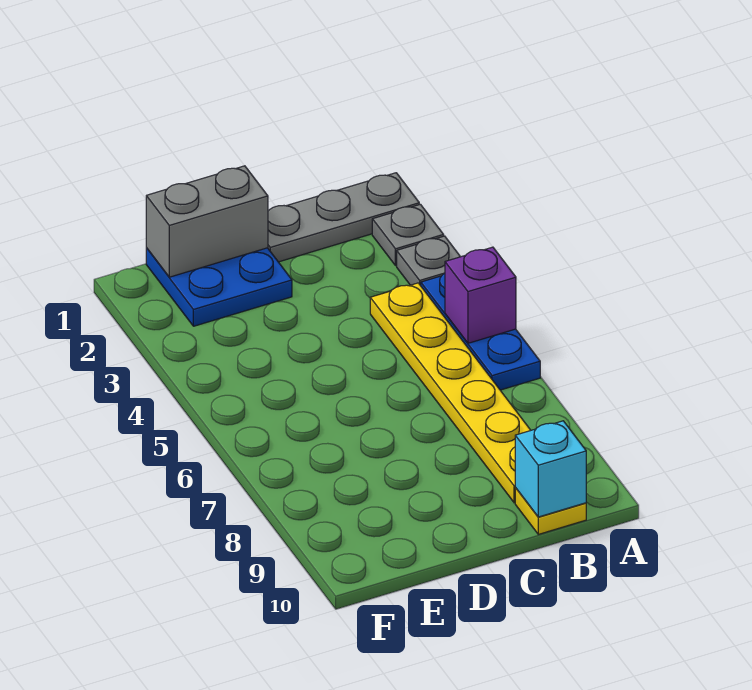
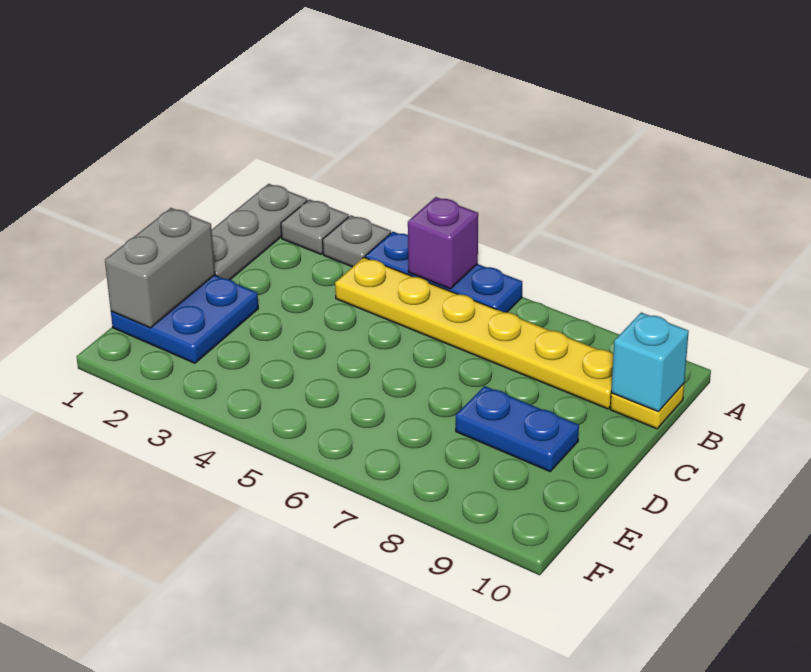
none -> blue plate D8:D9 level 1

